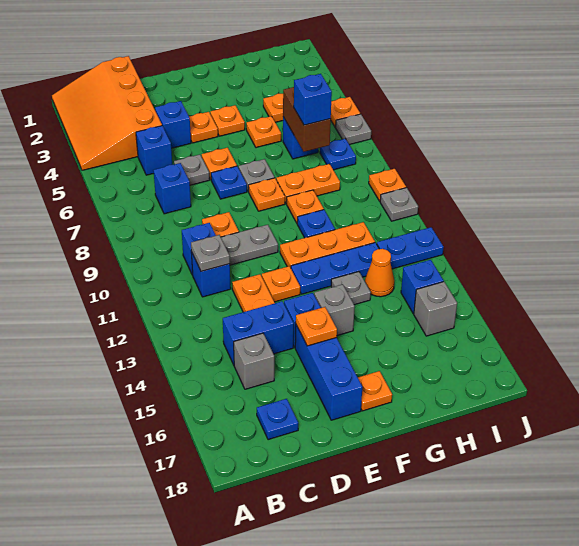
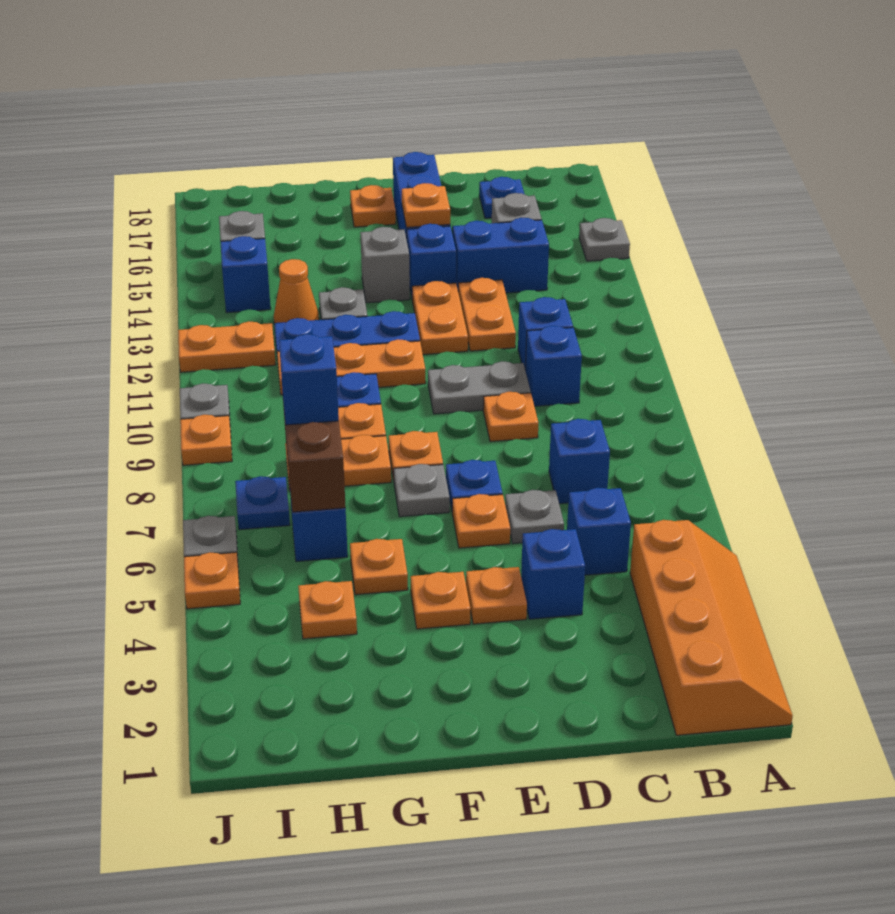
orange slope A1:C4 level 1 top C -> orange slope A1:B4 level 1 top B
grey plate C11 level 2 -> grey plate A15 level 1
orange plate E12 level 1 -> orange plate E12:E13 level 1
blue plate I12:J12 level 1 -> orange plate I12:J12 level 1

